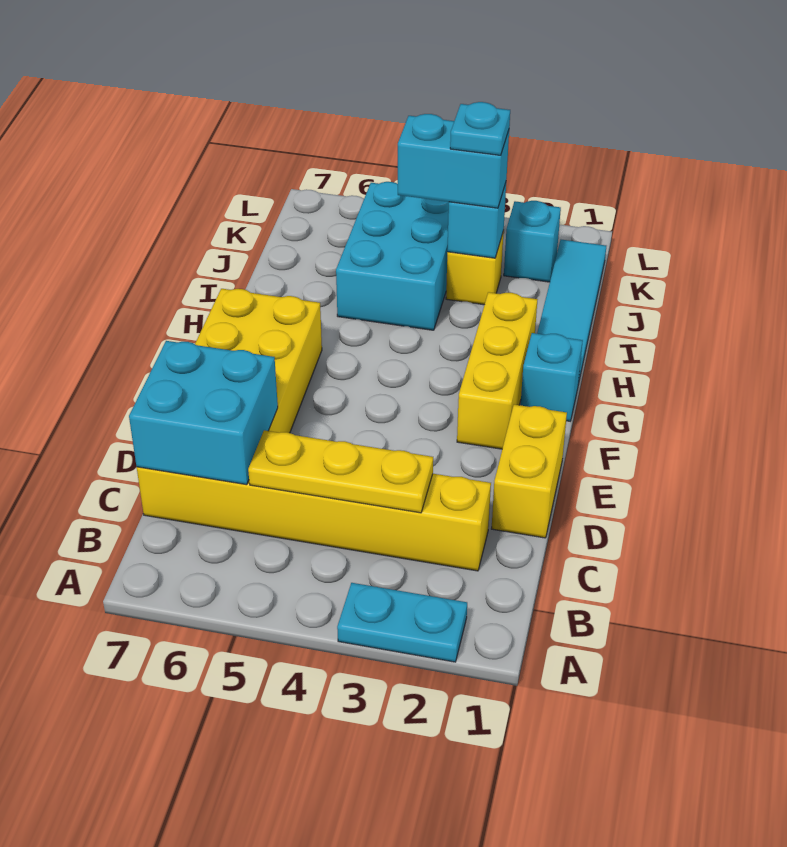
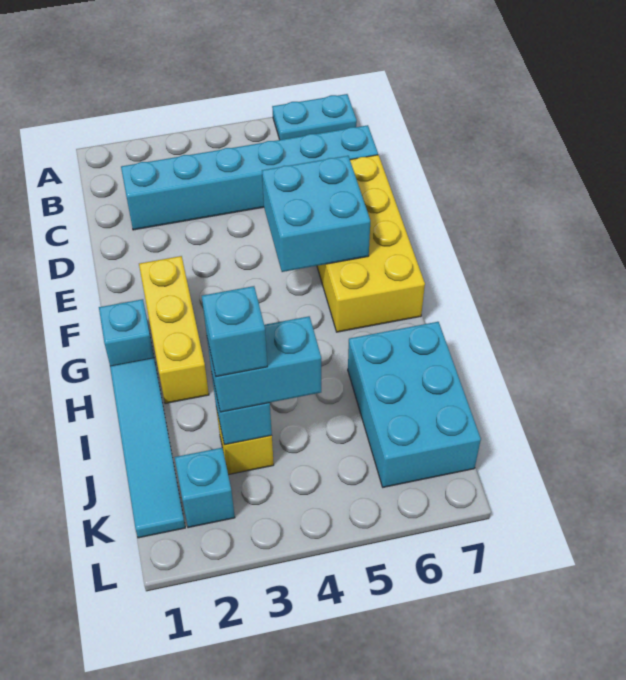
cyan plate A2:A3 level 1 -> cyan plate A6:A7 level 1
yellow brick C2:C7 level 1 -> cyan brick C2:C7 level 1
yellow plate C3:C5 level 2 -> none
cyan brick C6:D7 level 2 -> cyan brick E5:F6 level 2
yellow brick D1:E1 level 1 -> none
cyan brick I4:K5 level 1 -> cyan brick I6:K7 level 1
cyan plate J3 level 4 -> cyan brick J3 level 4

